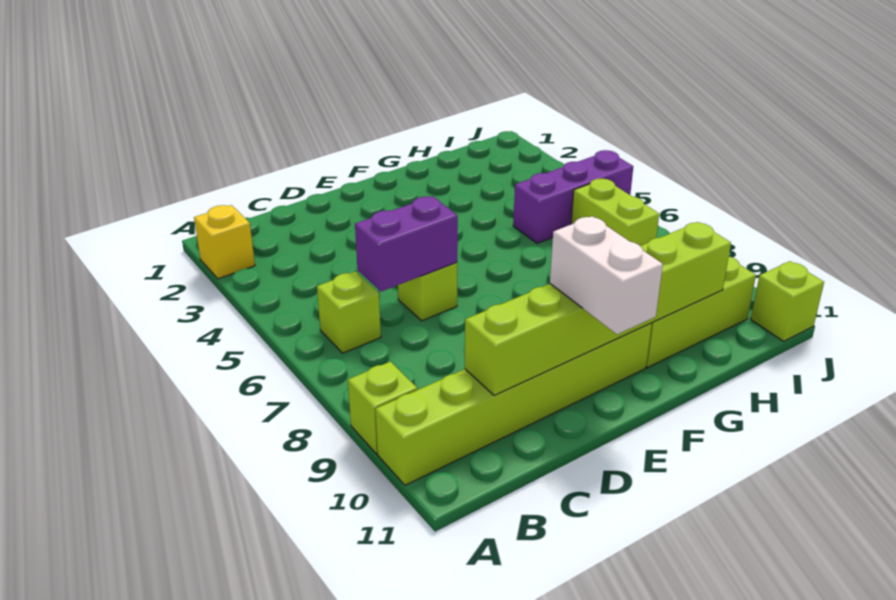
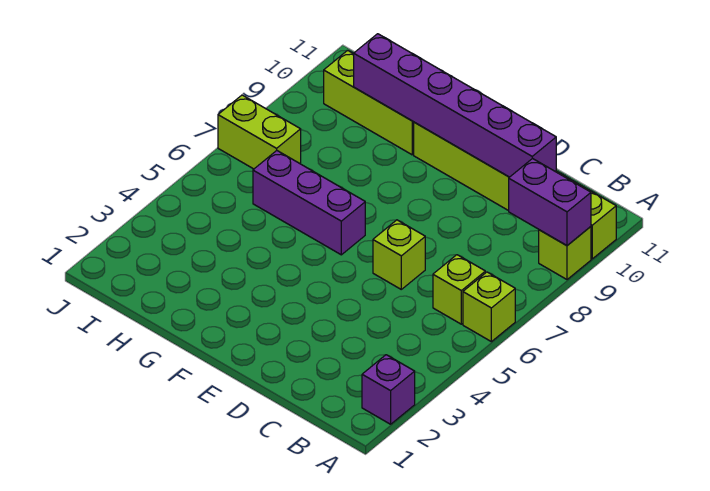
yellow brick A2 level 1 -> purple brick A2 level 1
purple brick C6:D6 level 2 -> purple brick A9:B9 level 2
lime brick C10:H10 level 2 -> purple brick C10:H10 level 2
white brick E10:E11 level 3 -> none
purple brick H5:J5 level 1 -> purple brick F6:H6 level 1
lime brick I6:I7 level 1 -> lime brick I7:J7 level 1
lime brick J11 level 1 -> lime brick A6 level 1

